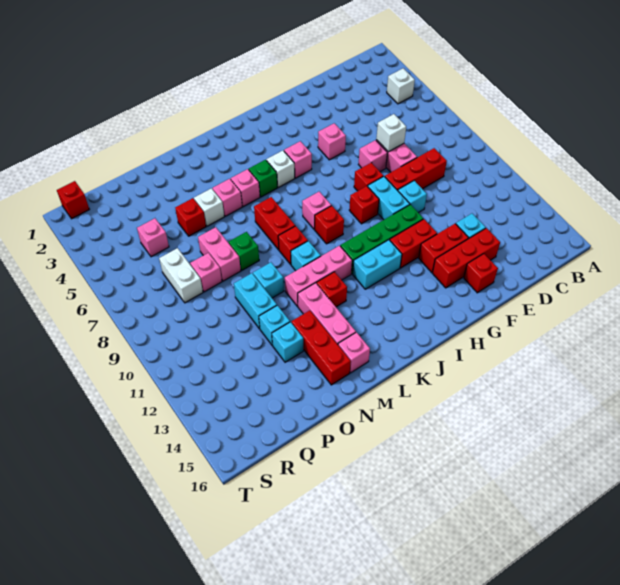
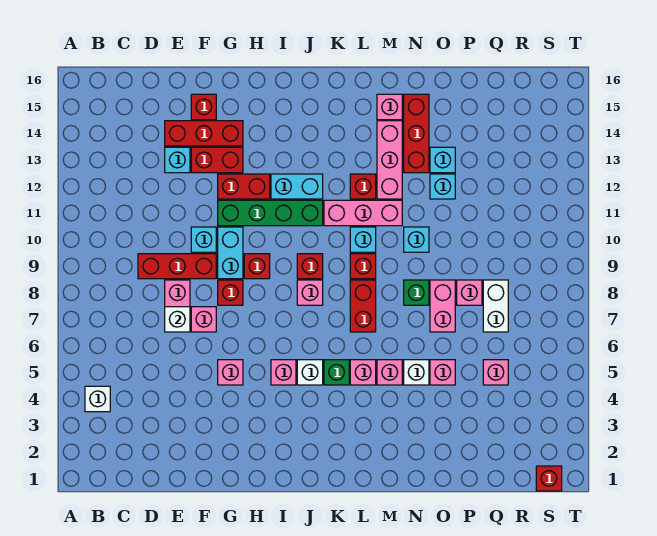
red brick O5 level 1 -> pink brick O5 level 1
cyan brick O10:O11 level 1 -> none

